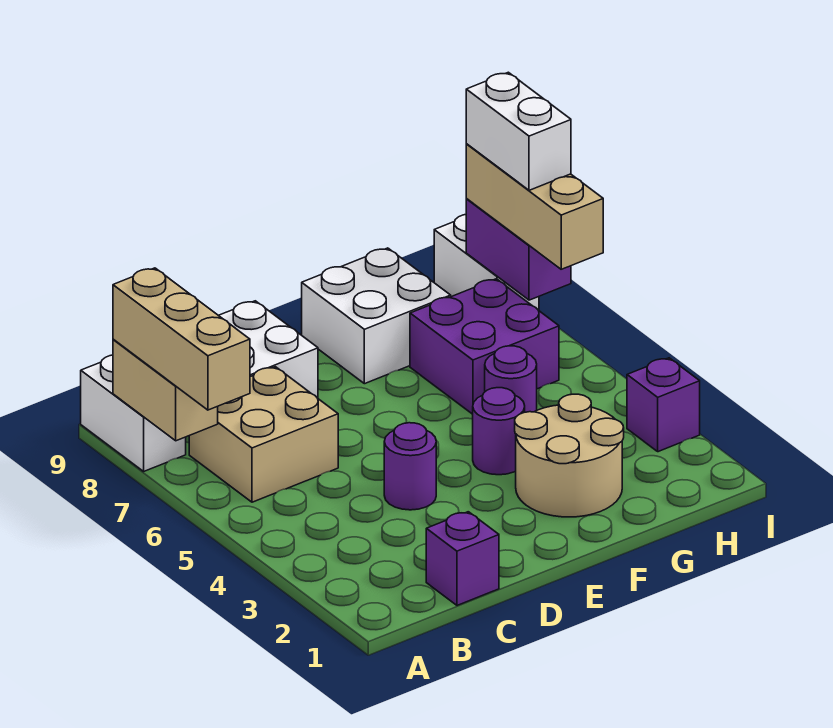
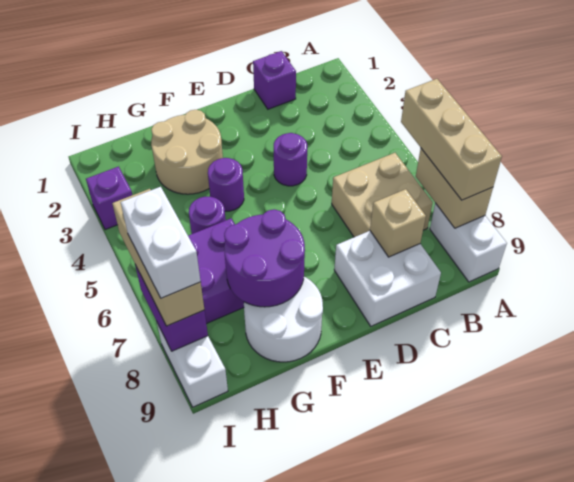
none -> tan brick C8 level 2
none -> purple round brick F7:G8 level 2
white brick F8:G9 level 1 -> white round brick F8:G9 level 1

